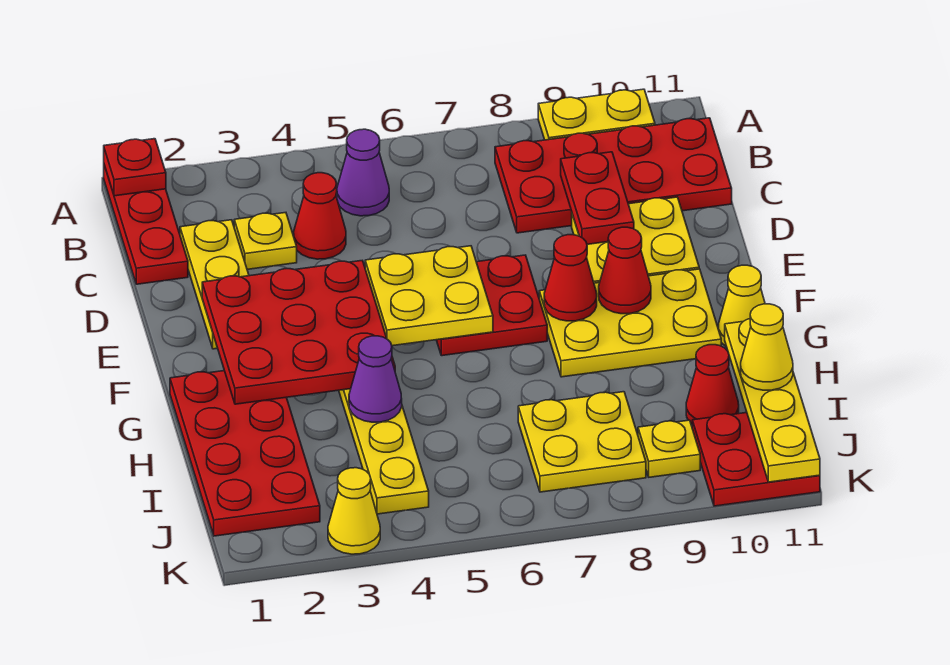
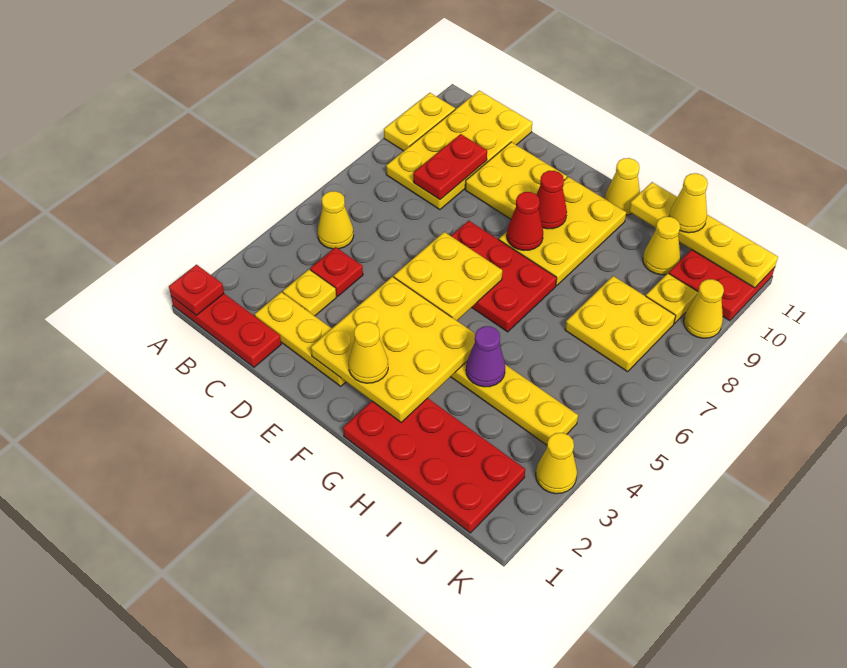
purple cone B5 level 1 -> yellow cone B5 level 1
red plate B8:C11 level 1 -> yellow plate B8:C11 level 1
red cone C4 level 1 -> red plate C4 level 1
red plate C9:D9 level 2 -> red plate C8:C9 level 2
red plate E2:G4 level 2 -> yellow plate E2:G4 level 2
red plate E6:F7 level 1 -> red plate E6:G7 level 1
none -> yellow cone F2 level 3
red cone I10 level 1 -> yellow cone I10 level 1
none -> yellow cone K9 level 1

